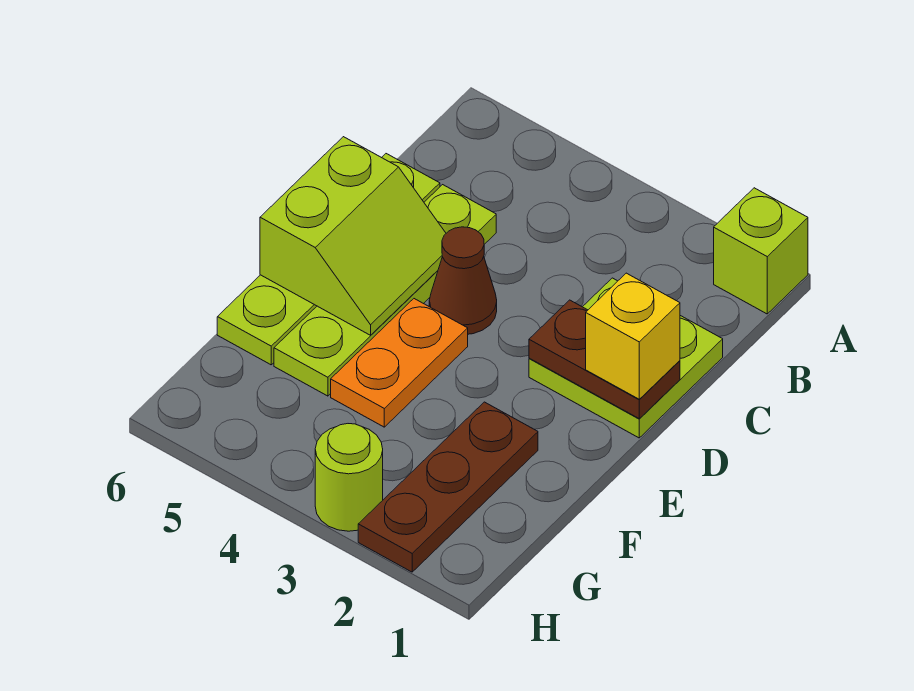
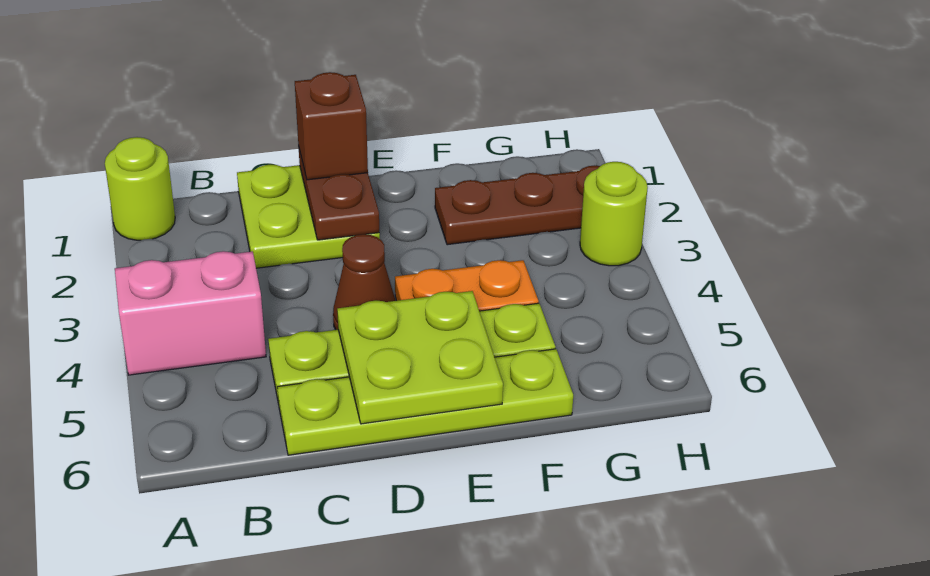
lime brick A1 level 1 -> lime round brick A1 level 1
none -> pink brick A4:B4 level 1
yellow brick D1 level 3 -> brown brick D1 level 3
lime slope D5:E6 level 2 top 6 -> lime plate D5:E6 level 2

